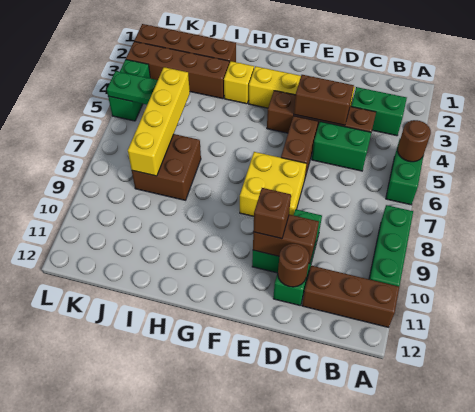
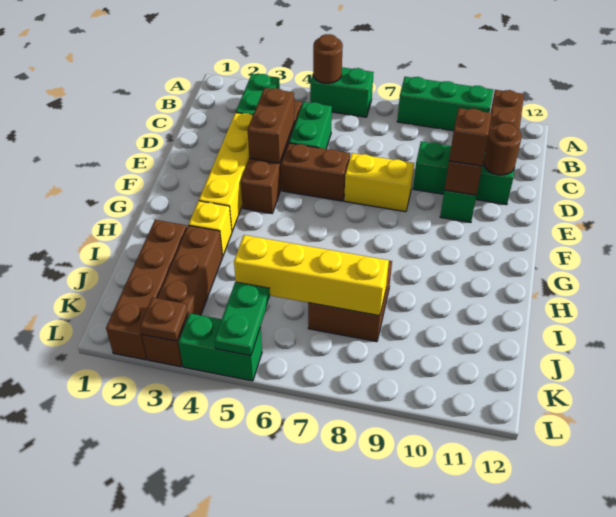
yellow brick E7:F8 level 1 -> yellow brick E7:E8 level 1
none -> brown plate L3 level 2

